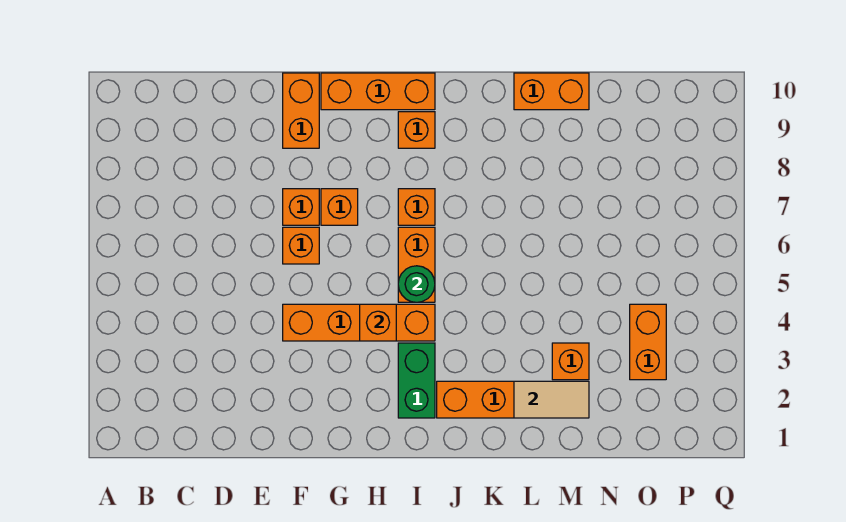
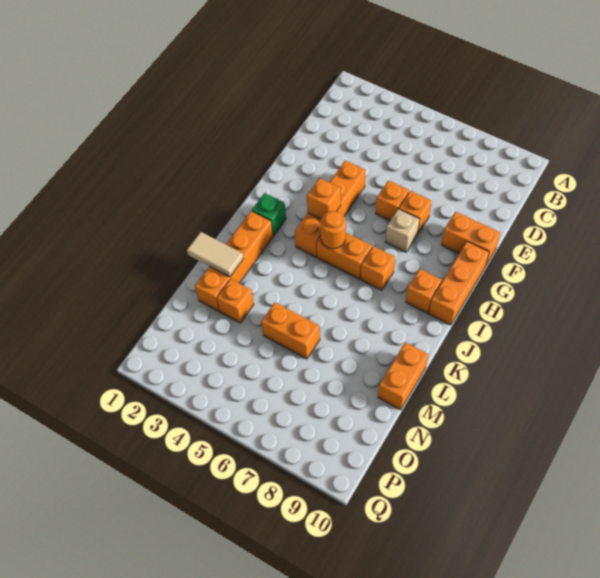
orange brick G7 level 1 -> tan brick G7 level 1
green brick I2:I3 level 1 -> green brick I2 level 1
green round brick I5 level 2 -> orange round brick I5 level 2
tan tile L2:M2 level 2 -> tan tile L1:L2 level 2
orange brick O3:O4 level 1 -> orange brick M5:M6 level 1

